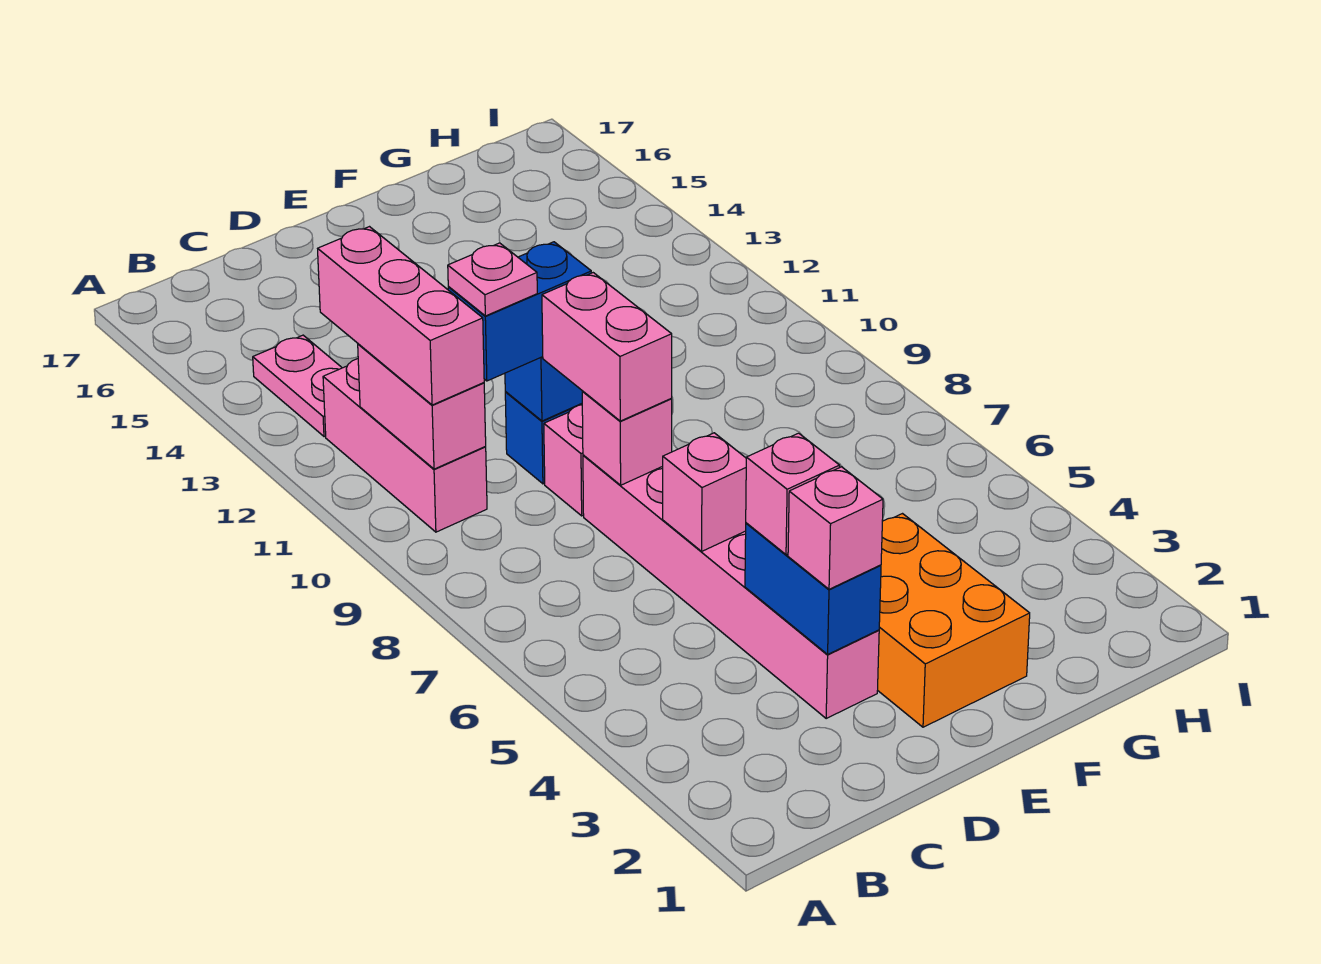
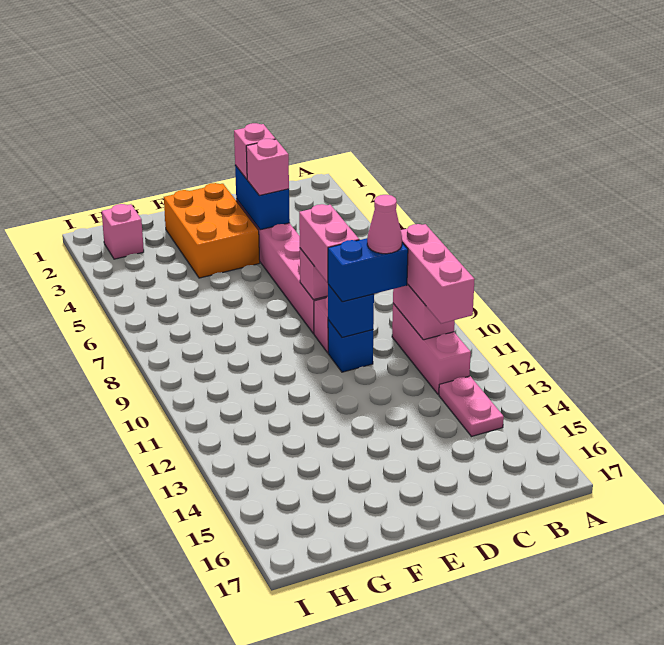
pink plate C10 level 4 -> pink cone C10 level 4
pink brick D6 level 2 -> pink brick H2 level 1

